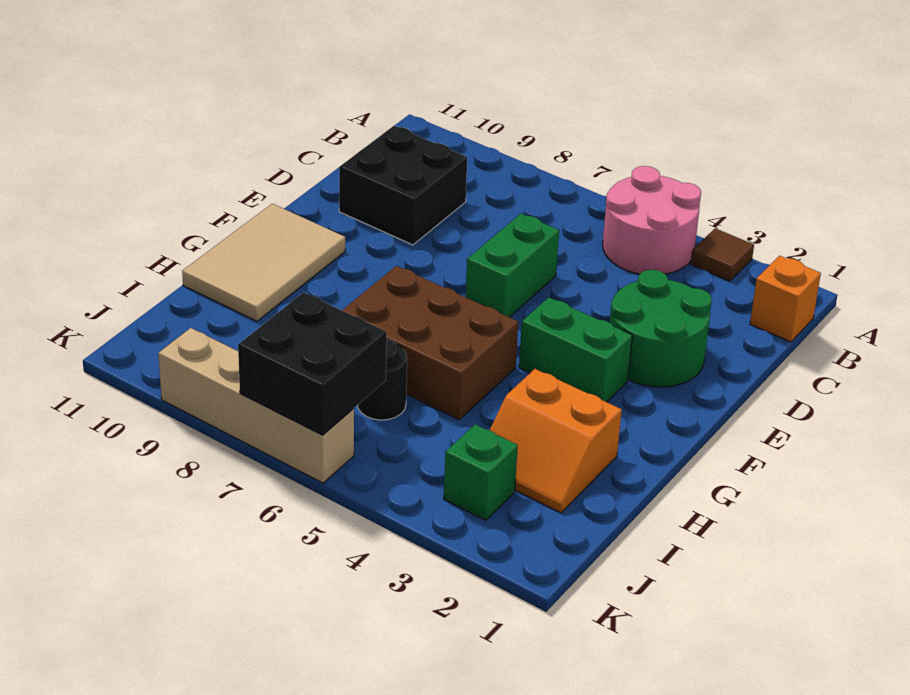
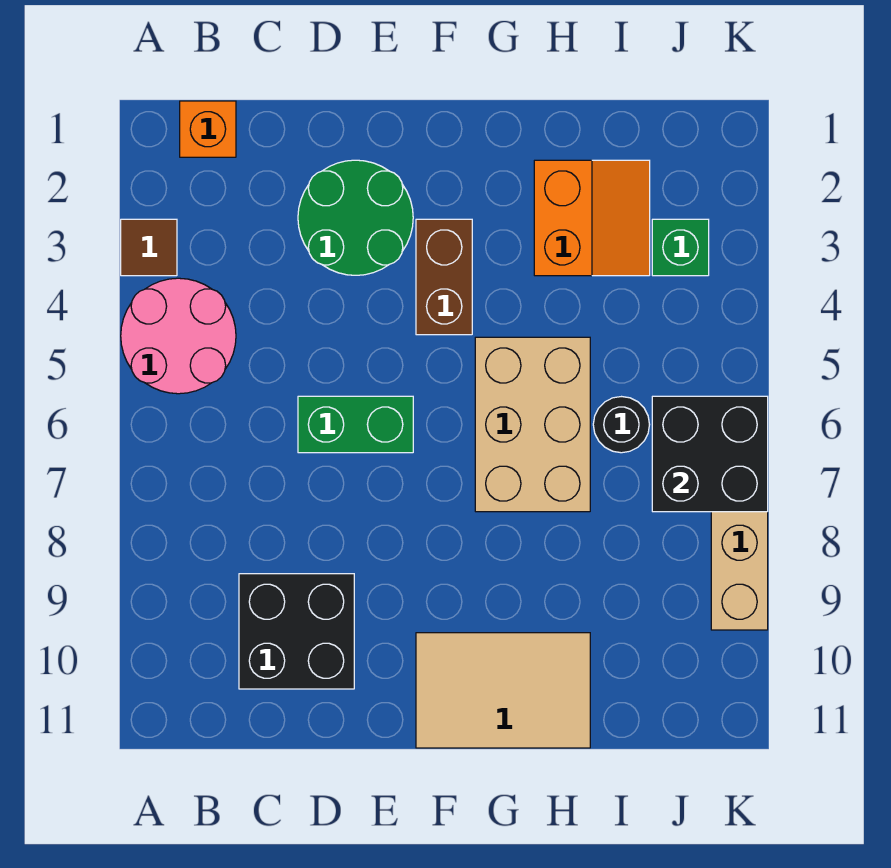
green brick F3:F4 level 1 -> brown brick F3:F4 level 1
brown brick G5:H7 level 1 -> tan brick G5:H7 level 1

